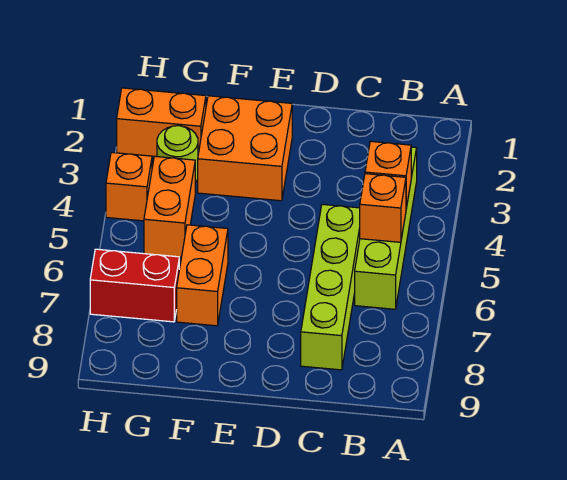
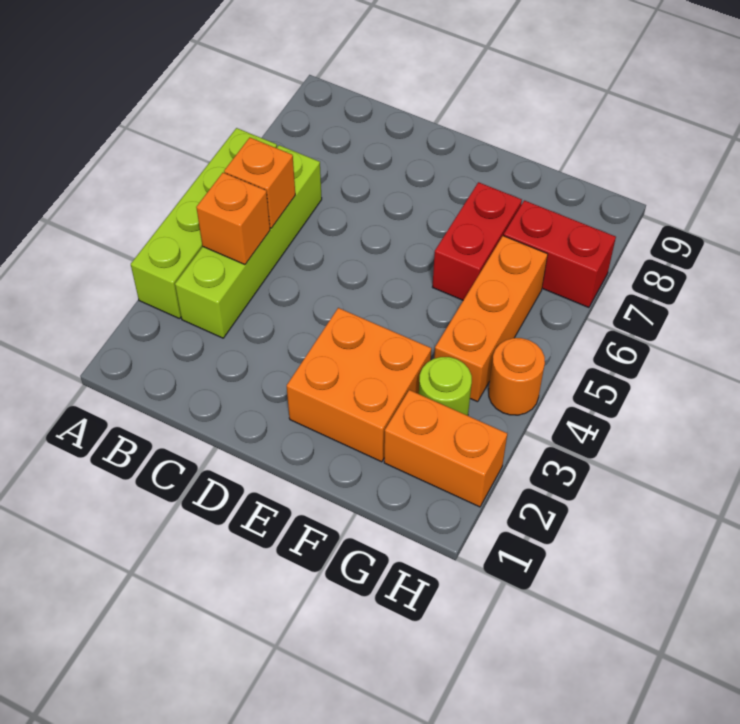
lime brick C5:C8 level 1 -> lime brick A3:A6 level 1
orange brick F6:F7 level 1 -> red brick F6:F7 level 1
orange brick G4:G5 level 1 -> orange brick G4:G6 level 1
orange brick H4 level 1 -> orange round brick H4 level 1

